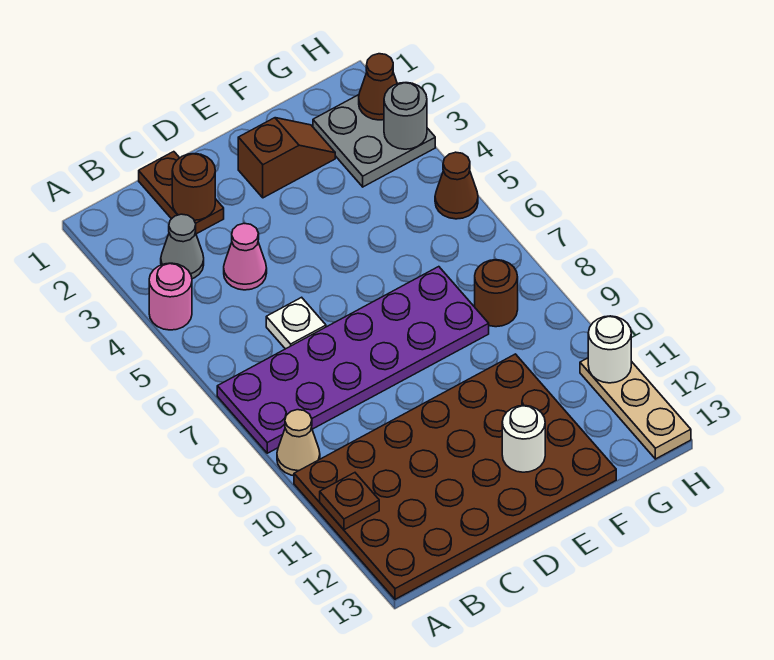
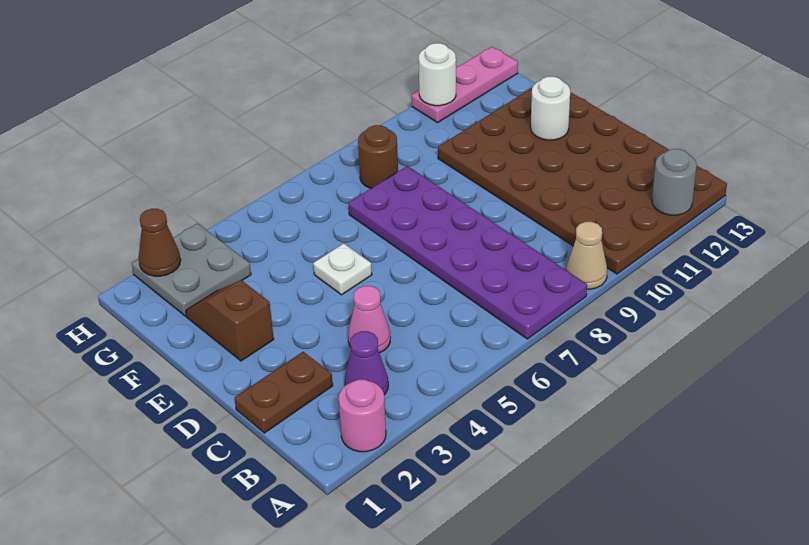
pink round brick A4 level 1 -> pink round brick A2 level 1
brown plate A11 level 2 -> none
grey cone B3 level 1 -> purple cone B3 level 1
brown round brick C2 level 2 -> none
white plate C6 level 1 -> white plate E5 level 1
grey round brick H3 level 2 -> grey round brick A12 level 2
brown cone H5 level 1 -> none
tan plate H11:H13 level 1 -> pink plate H11:H13 level 1

